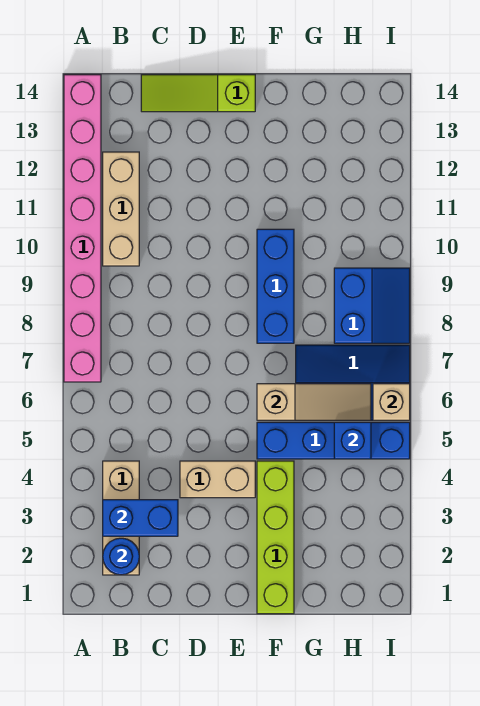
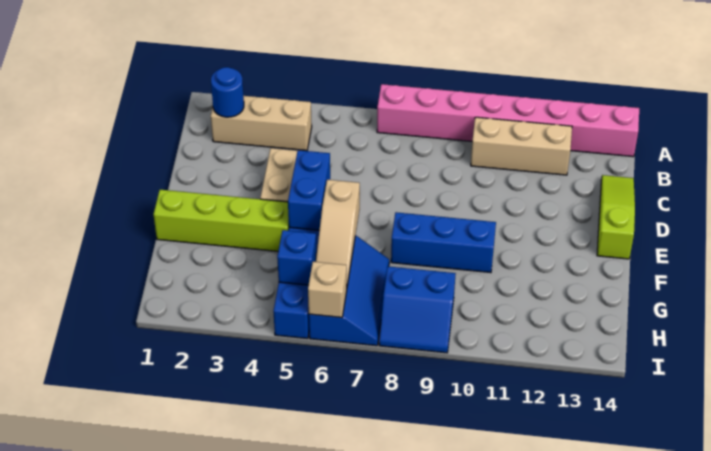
blue brick B3:C3 level 2 -> blue brick E5:F5 level 2

